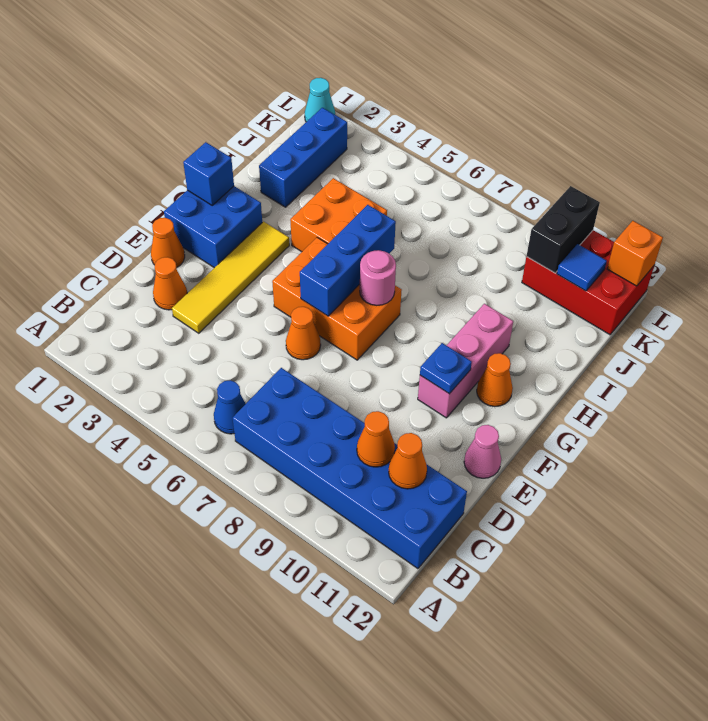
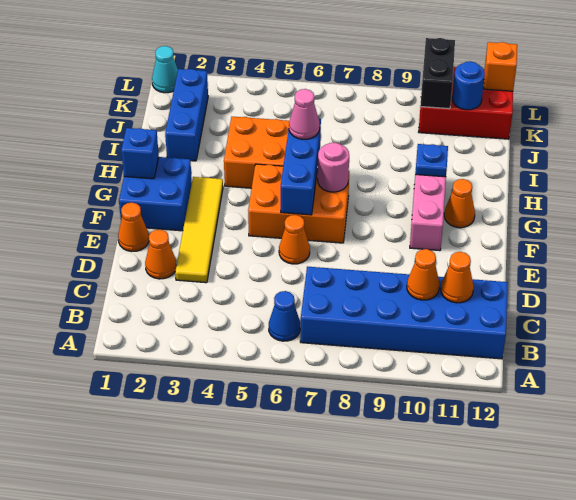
pink cone E12 level 1 -> pink cone H6 level 3
blue plate F10 level 2 -> blue plate H10 level 2
blue tile K11 level 2 -> blue round brick K11 level 2

